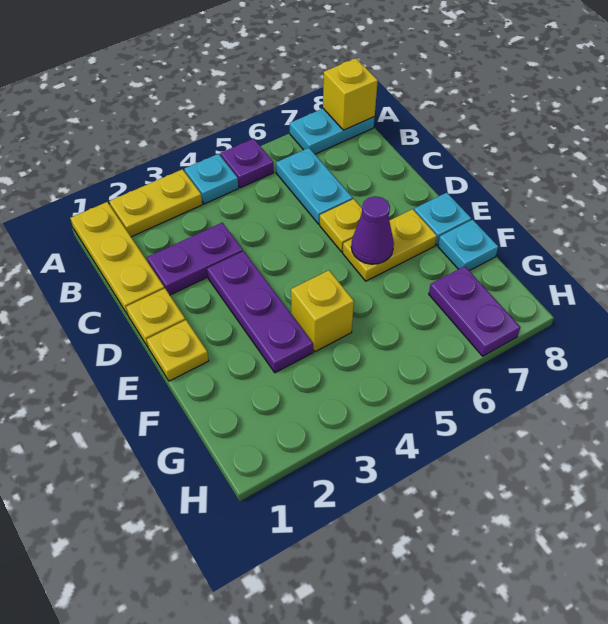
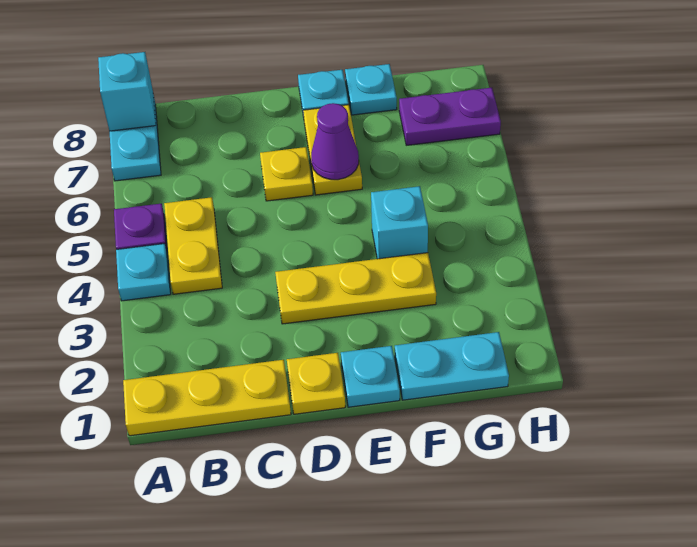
yellow plate A2:A3 level 1 -> yellow plate B4:B5 level 1
yellow brick A8 level 2 -> cyan brick A8 level 2
cyan plate B6:C6 level 1 -> cyan plate F1:G1 level 1
purple plate C2:C3 level 1 -> none
purple plate D3:F3 level 1 -> yellow plate D3:F3 level 1
yellow plate E1 level 1 -> cyan plate E1 level 1
yellow brick F4 level 1 -> cyan brick F4 level 1

